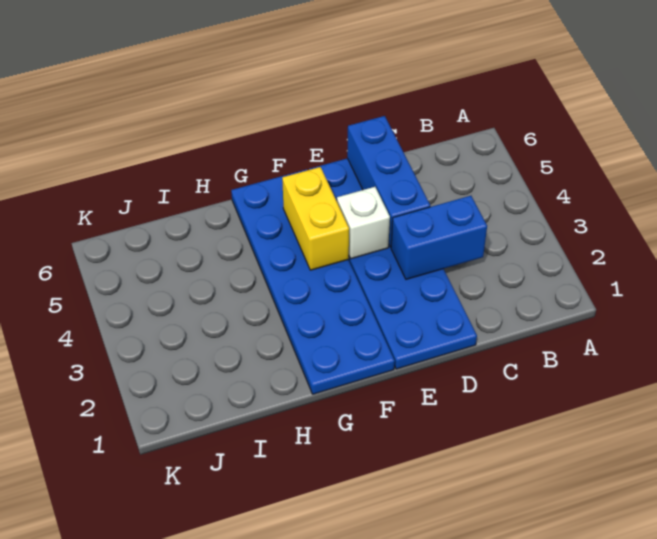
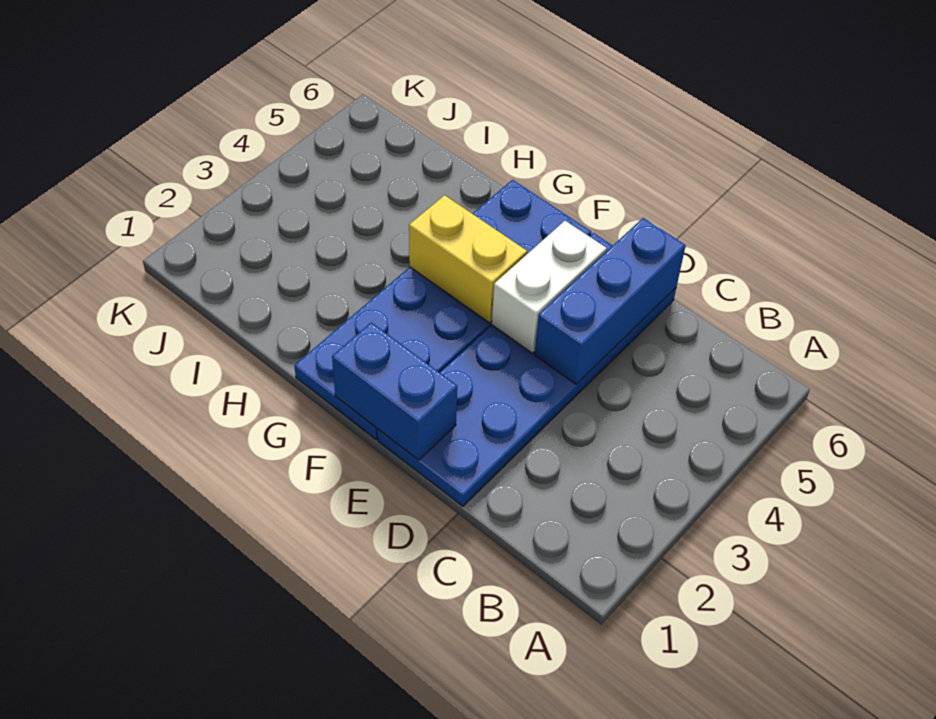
blue brick C3:D3 level 2 -> blue brick E1:F1 level 2
white brick E4 level 2 -> white brick E4:E5 level 2
yellow brick F4:F5 level 2 -> yellow brick F4:G4 level 2

